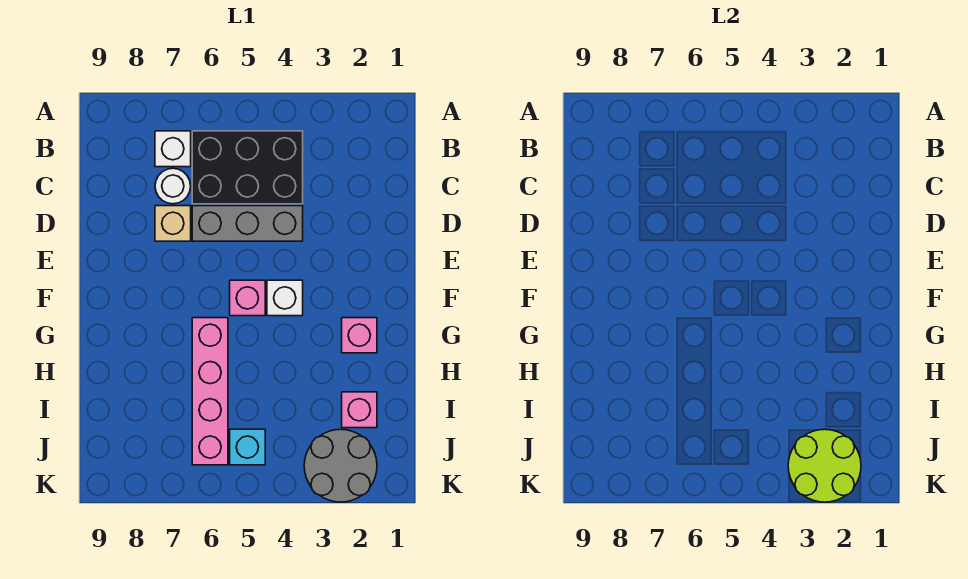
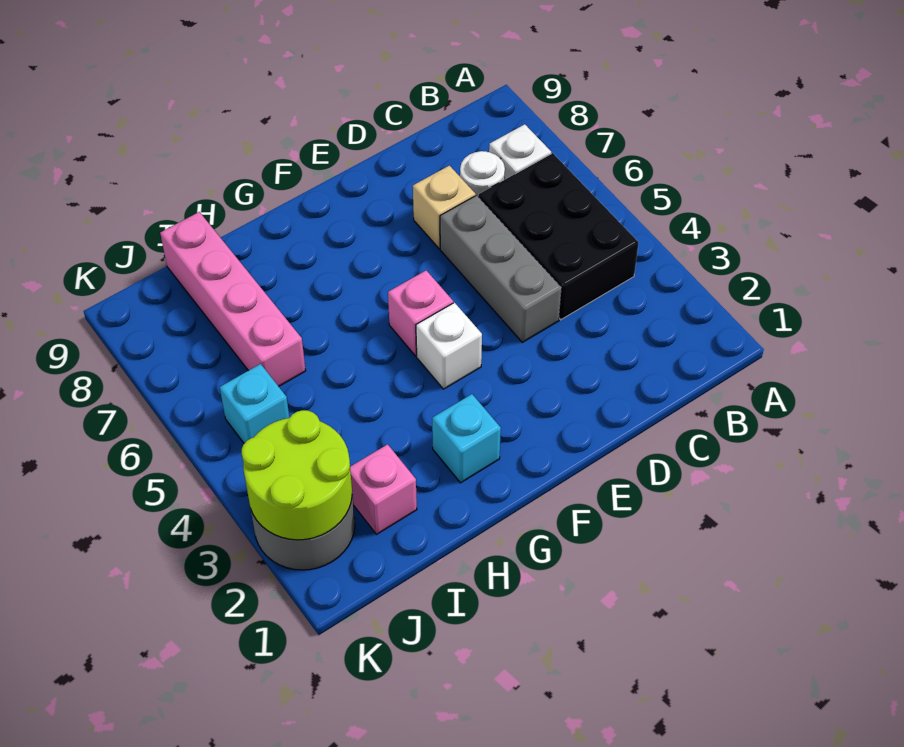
pink brick G2 level 1 -> cyan brick G2 level 1
pink brick G6:J6 level 1 -> pink brick I6:I9 level 1

